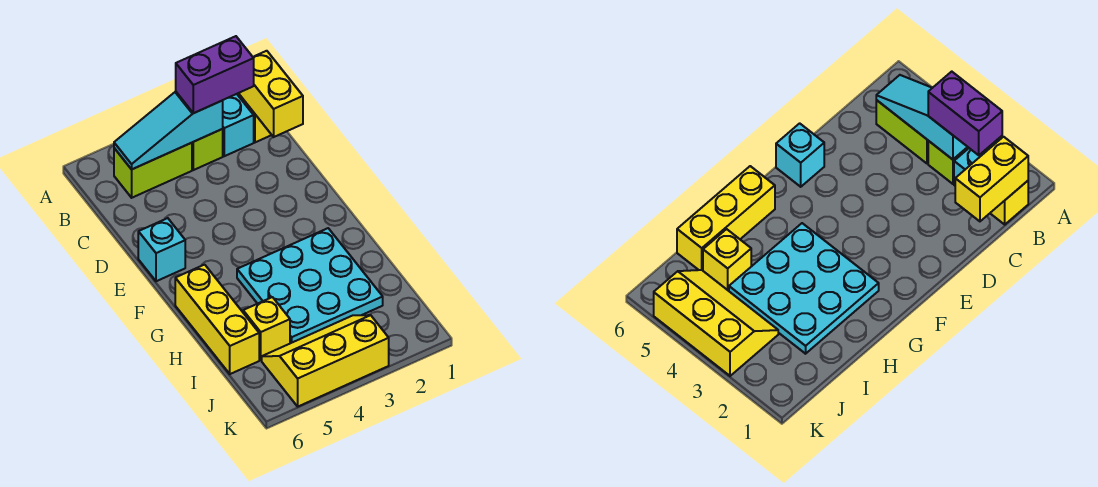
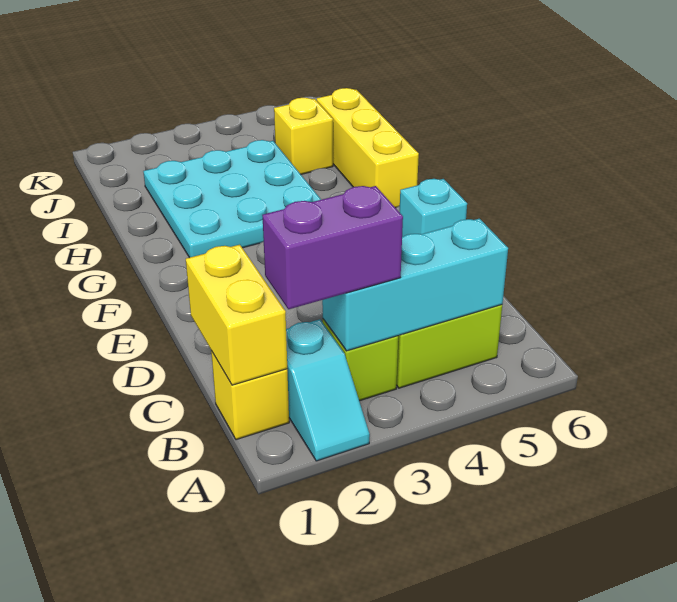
cyan slope B3:B5 level 2 top 3 -> cyan brick B3:B5 level 2
yellow slope J3:K5 level 1 top K -> none

